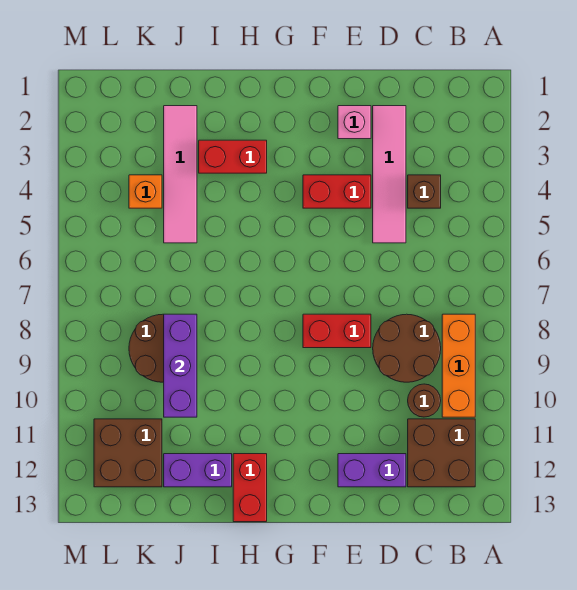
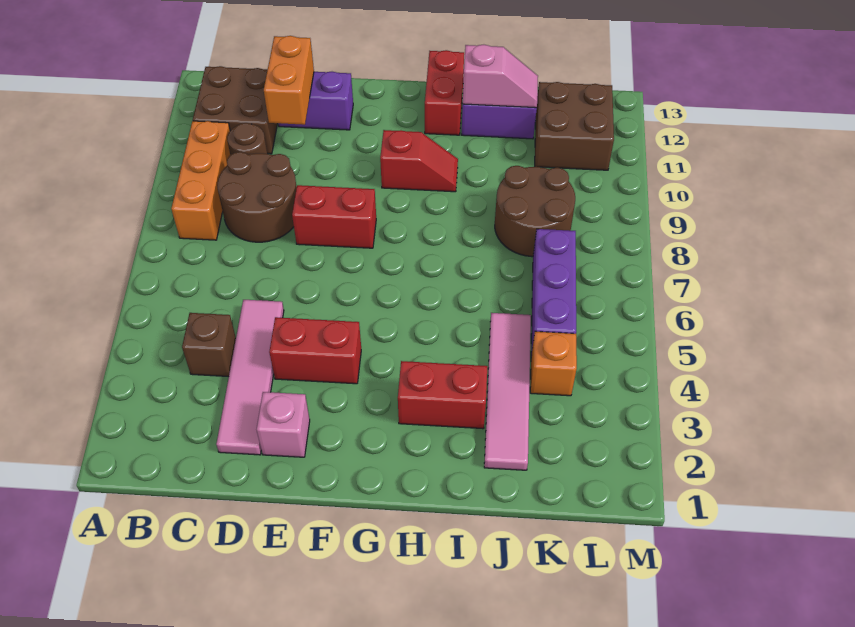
none -> orange brick D11:D12 level 2
none -> red slope G10:H10 level 1 top G
none -> pink slope I12:J12 level 2 top I
purple brick J8:J10 level 2 -> purple brick K5:K7 level 1

